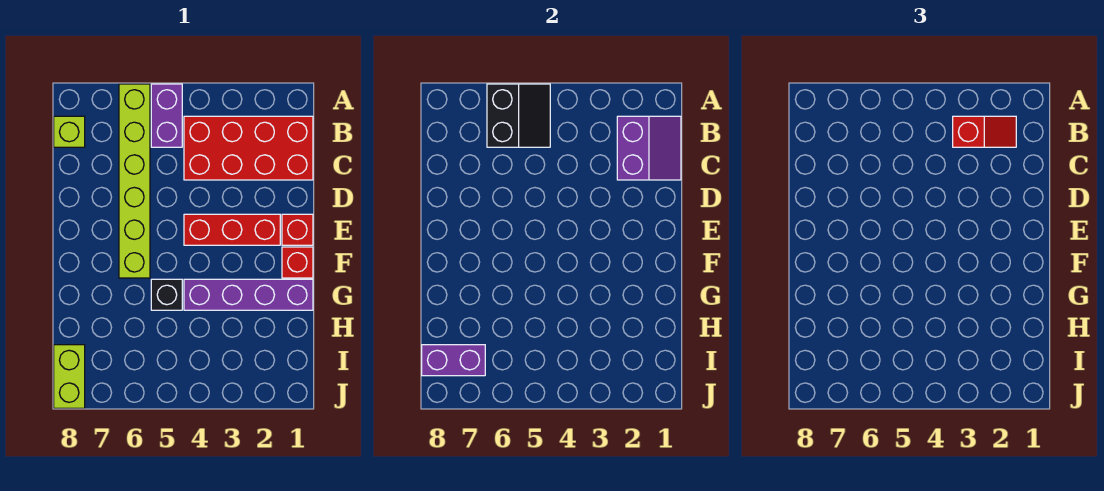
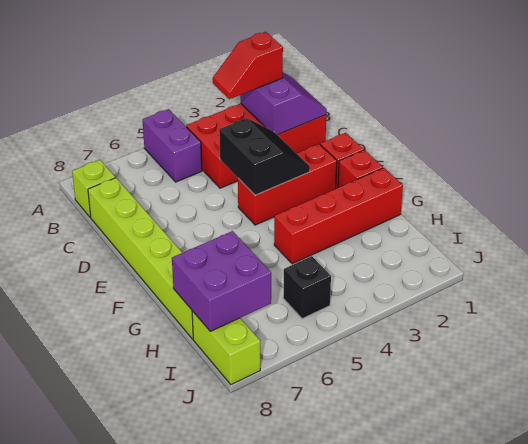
black slope A5:B6 level 2 top 6 -> black slope D3:E4 level 2 top 4
lime brick A6:F6 level 1 -> lime brick C8:H8 level 1
red slope B2:B3 level 3 top 3 -> red slope B2:B3 level 3 top 2
purple brick G1:G4 level 1 -> red brick G1:G4 level 1
black brick G5 level 1 -> black brick I5 level 1
purple brick I7:I8 level 2 -> purple brick H7:I8 level 2

